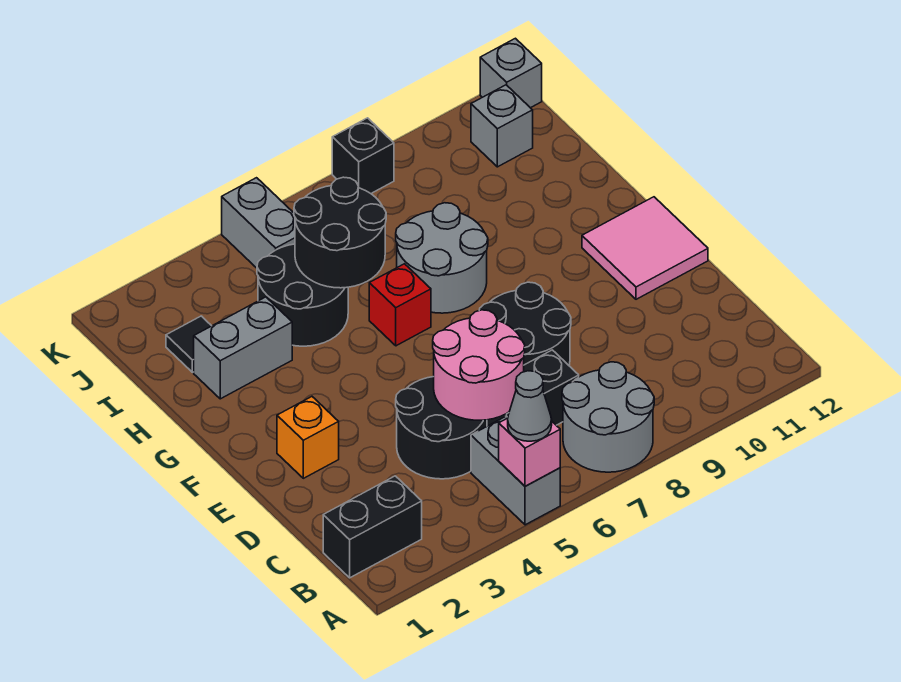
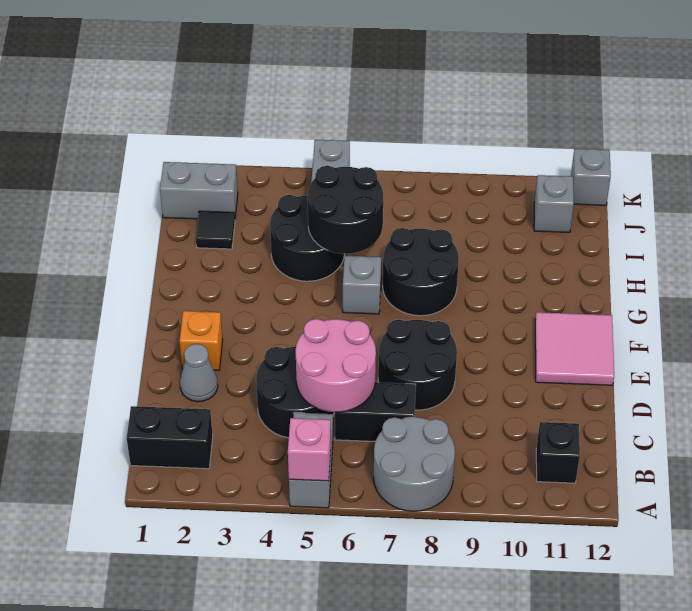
grey cone A5 level 3 -> grey cone D2 level 1
red brick G6 level 1 -> grey brick G6 level 1
grey round brick G7:H8 level 1 -> black round brick G7:H8 level 1
grey brick H2:H3 level 1 -> grey brick J1:J2 level 1
black brick K8 level 1 -> black brick B11 level 1

